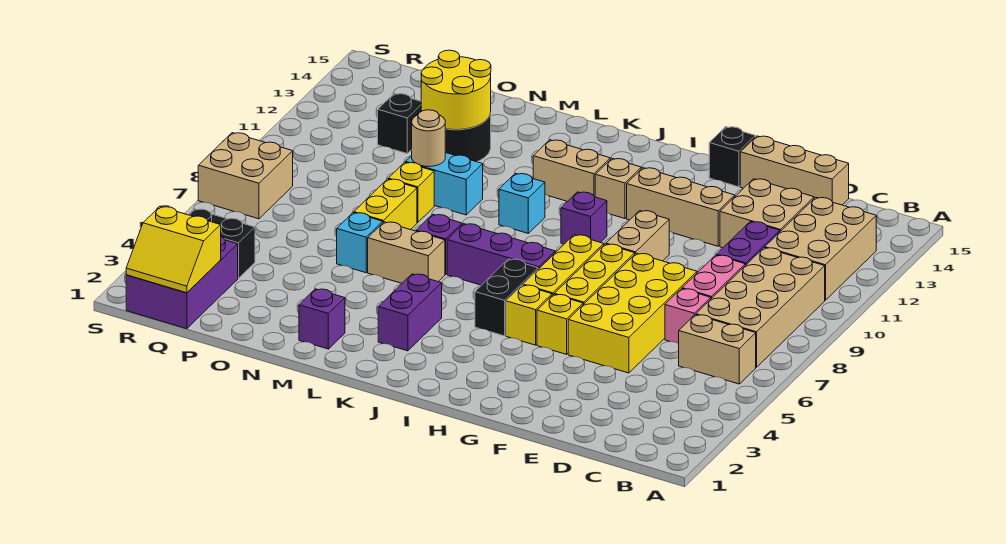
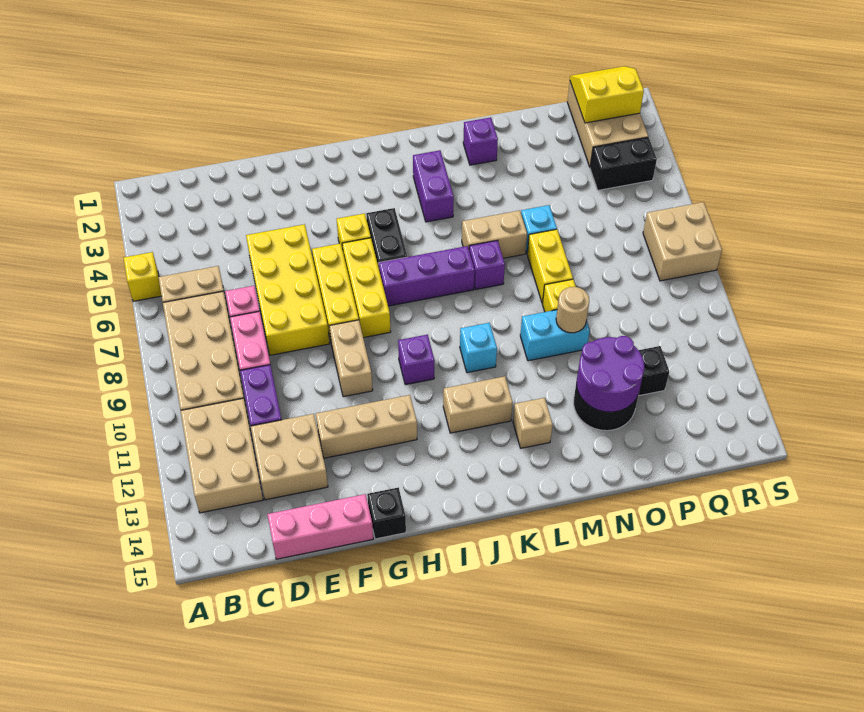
tan brick D15:F15 level 1 -> pink brick D15:F15 level 1
yellow brick G5 level 1 -> yellow brick A5 level 1
tan brick I12 level 1 -> tan brick L13 level 1
yellow round brick N12:O13 level 2 -> purple round brick N12:O13 level 2
purple brick Q1:R3 level 1 -> tan brick Q1:R3 level 1

